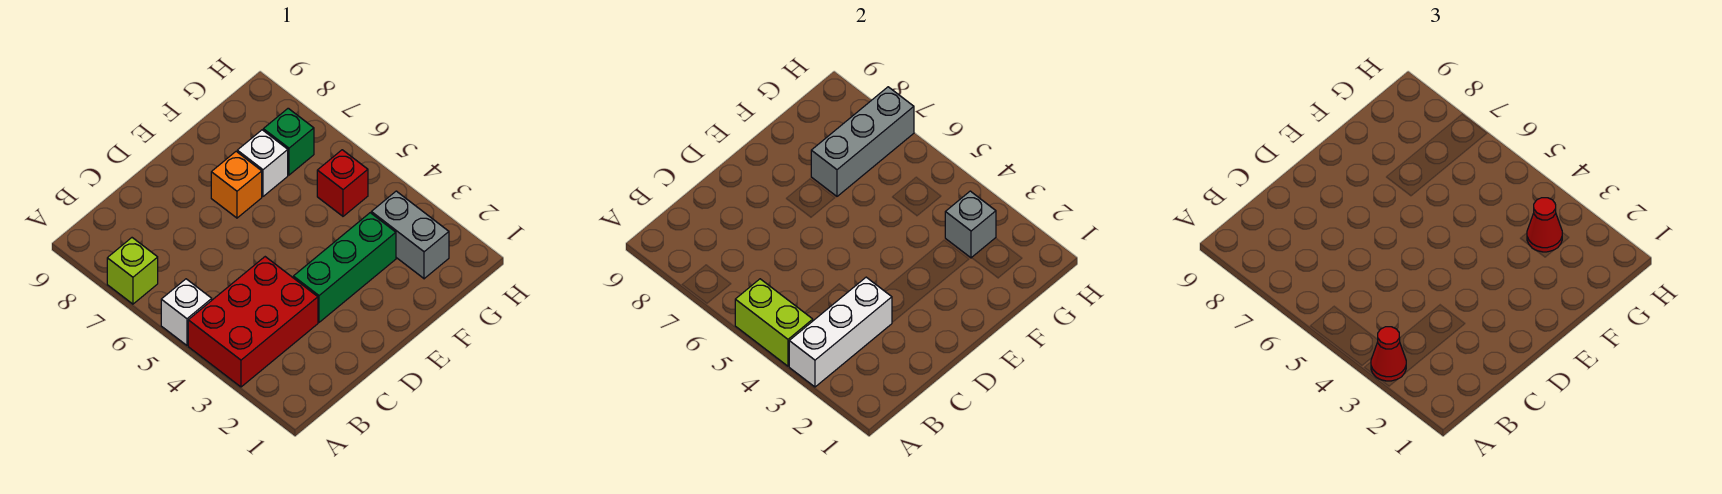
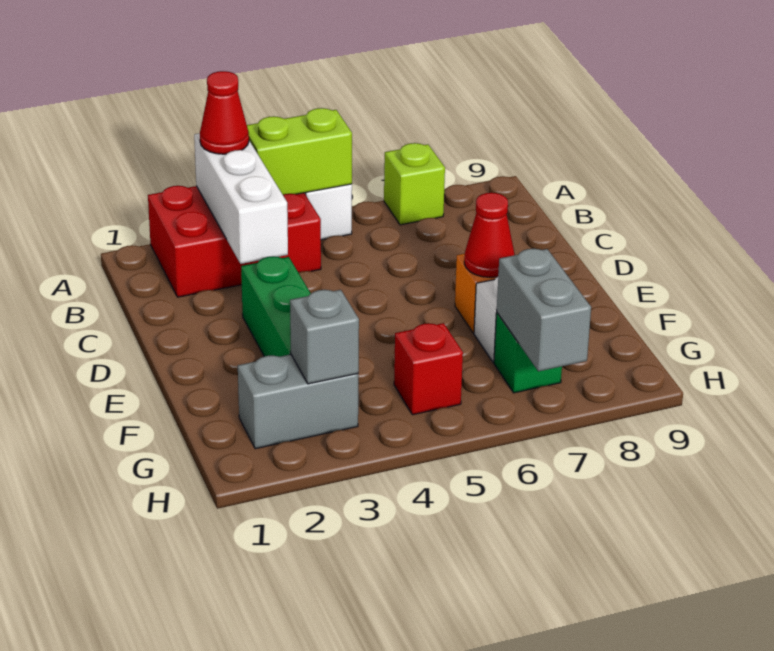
red brick A3:C4 level 1 -> red brick A2:B4 level 1
grey brick F7:H7 level 2 -> grey brick G7:H7 level 2
red cone G3 level 3 -> red cone E7 level 2

